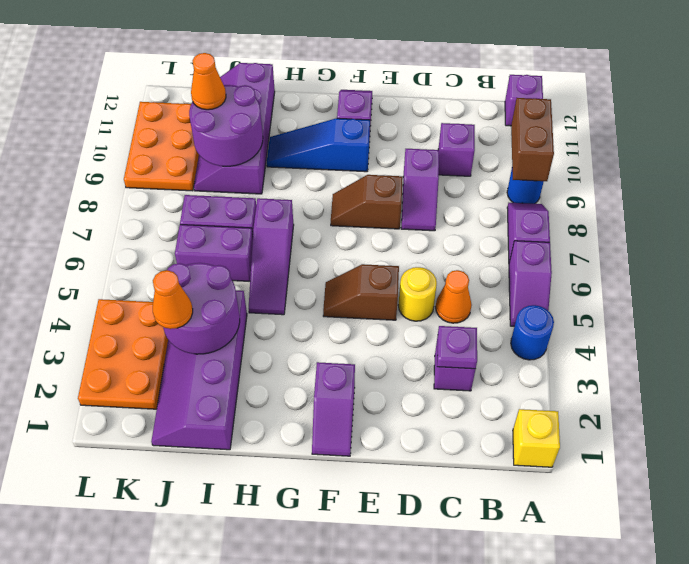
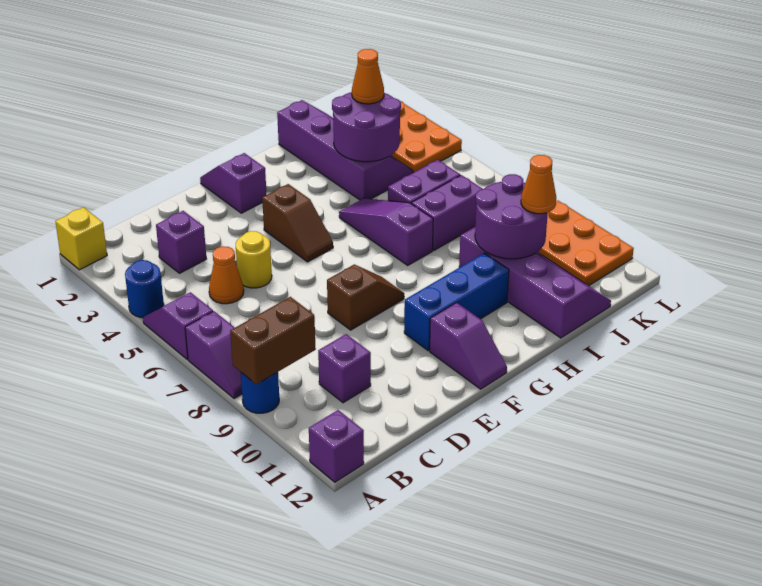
brown brick A9:A10 level 2 -> brown brick A9:B9 level 2
purple plate C3 level 2 -> none
purple slope D8:D9 level 1 top 9 -> none
brown slope E5:F5 level 1 top E -> brown slope F4:F5 level 1 top 4
blue slope F10:H10 level 1 top F -> blue brick F10:H10 level 1

